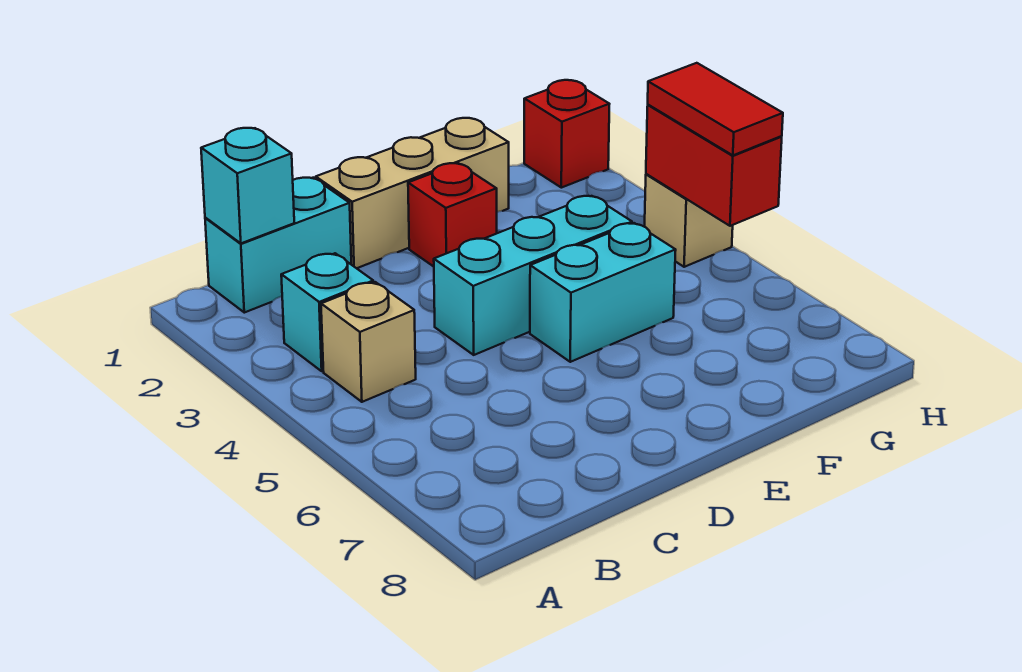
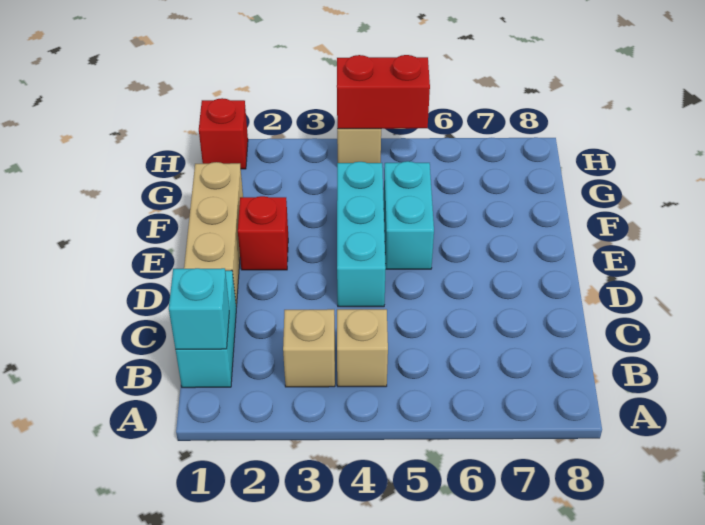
cyan brick B3 level 1 -> tan brick B3 level 1
red tile H4:H5 level 3 -> none

